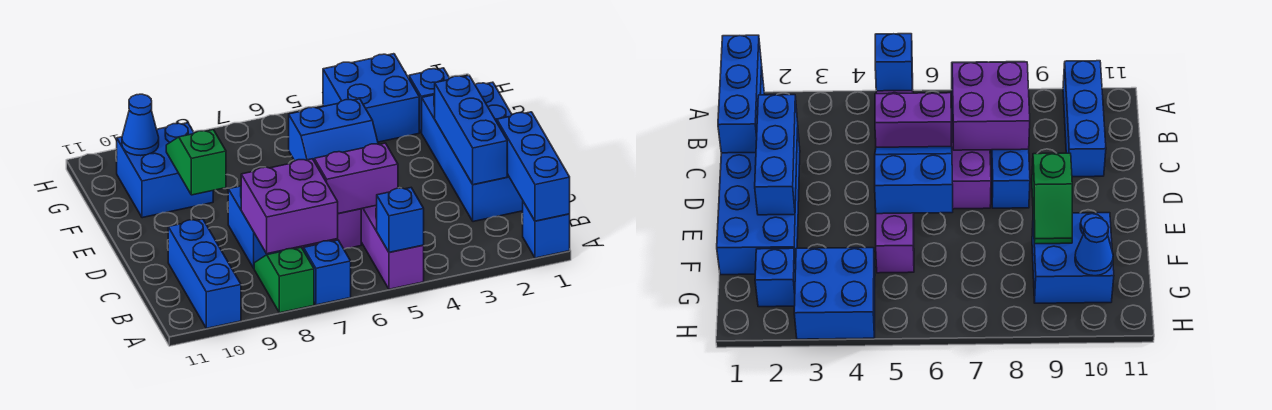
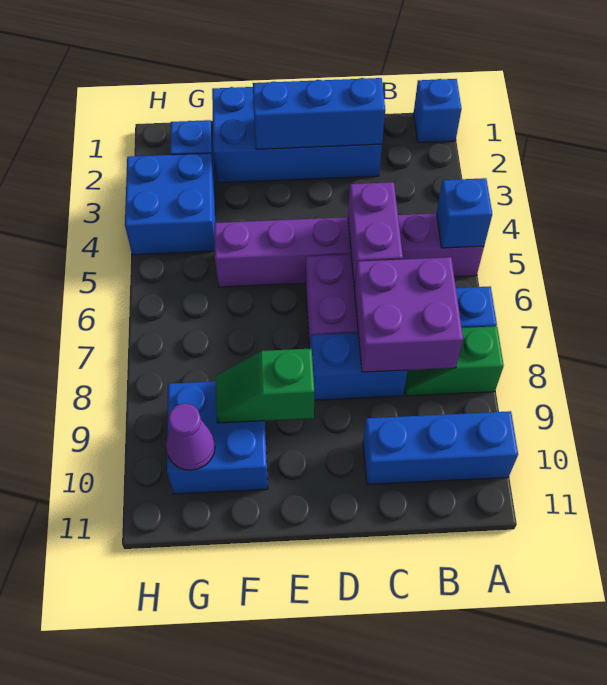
blue brick A1:C1 level 2 -> none
blue slope D5:E6 level 2 top E -> none
blue cone G10 level 2 -> purple cone G10 level 2

